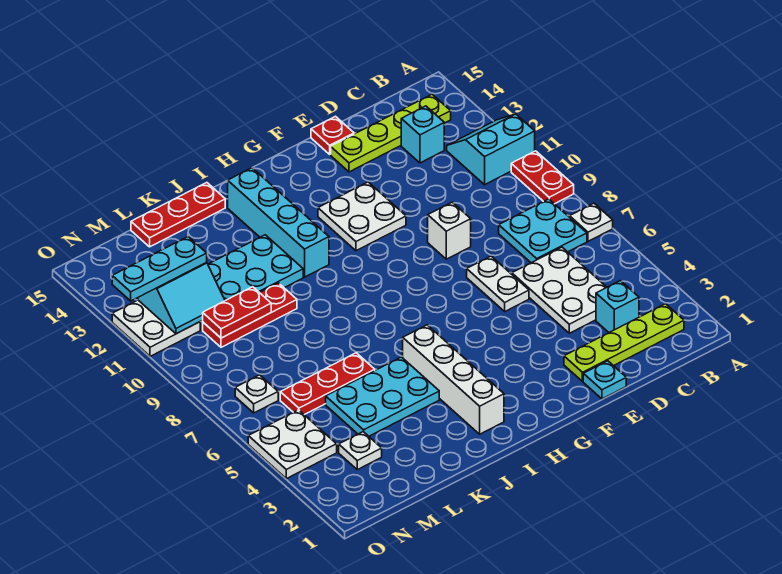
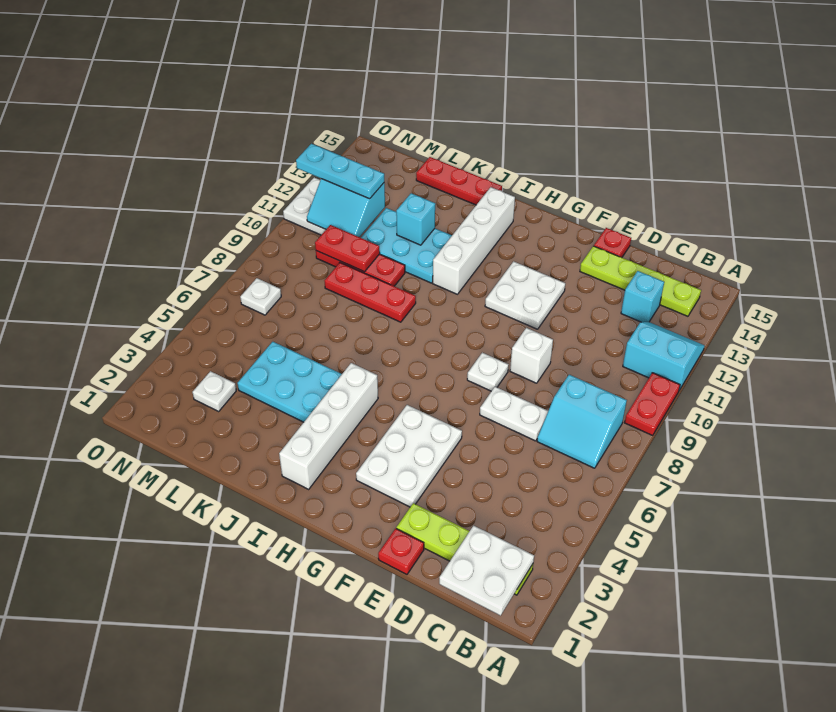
white plate A7 level 1 -> white plate F8 level 1
cyan plate B7:C8 level 1 -> cyan slope B7:C8 level 1 top 8
cyan brick C3 level 1 -> cyan brick K12 level 2
white plate C4:D6 level 1 -> white plate F3:G5 level 1
cyan plate E1 level 1 -> red plate E1 level 1
white plate E6:E7 level 1 -> white plate D7:E7 level 1
cyan brick I11:I14 level 1 -> white brick I11:I14 level 1
red plate K6:M6 level 1 -> red plate J9:L9 level 1
white plate N4:O5 level 1 -> white plate B1:C2 level 2

